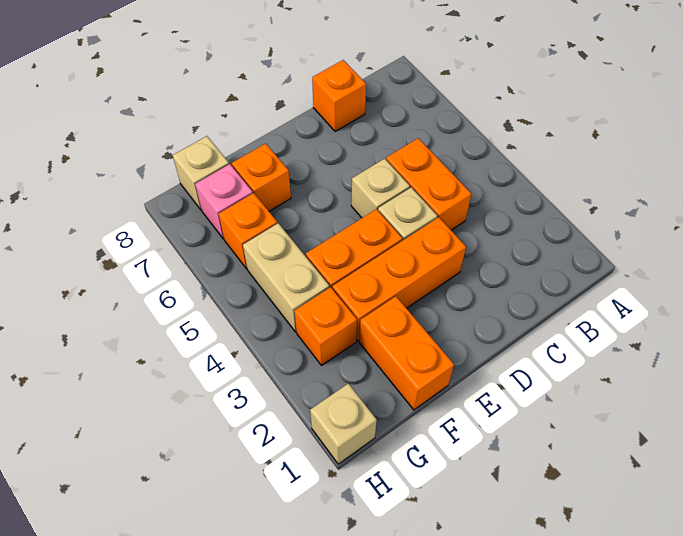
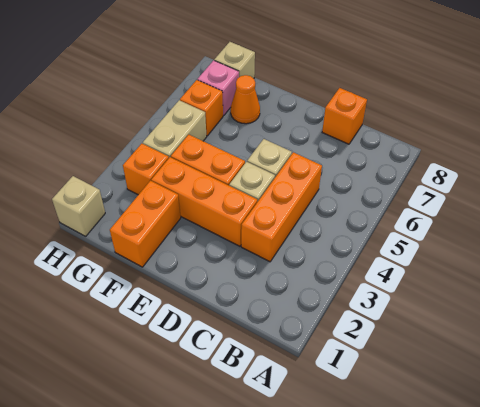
orange brick C4:C5 level 1 -> orange brick C3:C5 level 1
orange brick F7 level 1 -> orange cone F7 level 1

